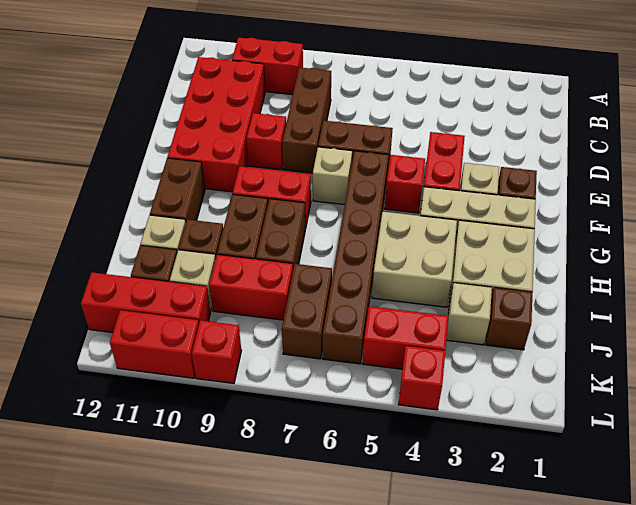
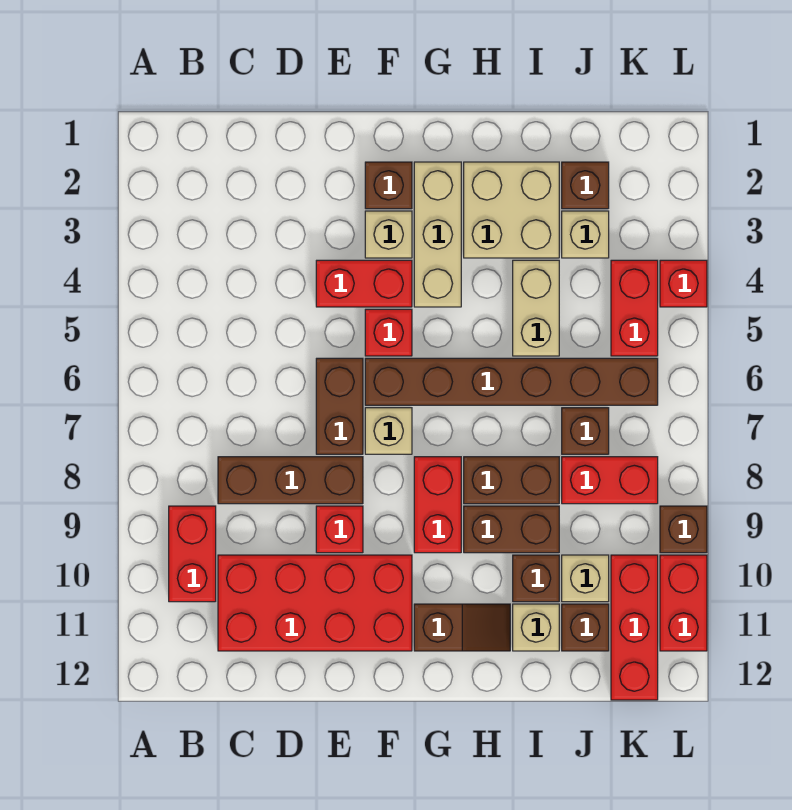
brown brick G11:H11 level 1 -> brown slope G11:H11 level 1 top G
tan brick H4:I5 level 1 -> tan brick I4:I5 level 1
brown brick J7:K7 level 1 -> brown brick J7 level 1
red brick J8:J9 level 1 -> red brick J8:K8 level 1
red brick L9 level 1 -> brown brick L9 level 1

